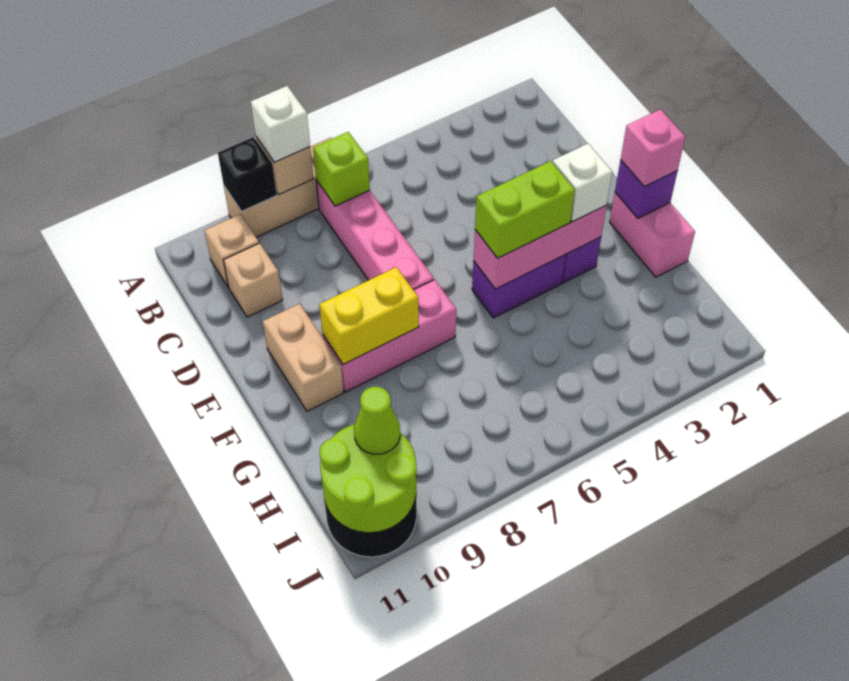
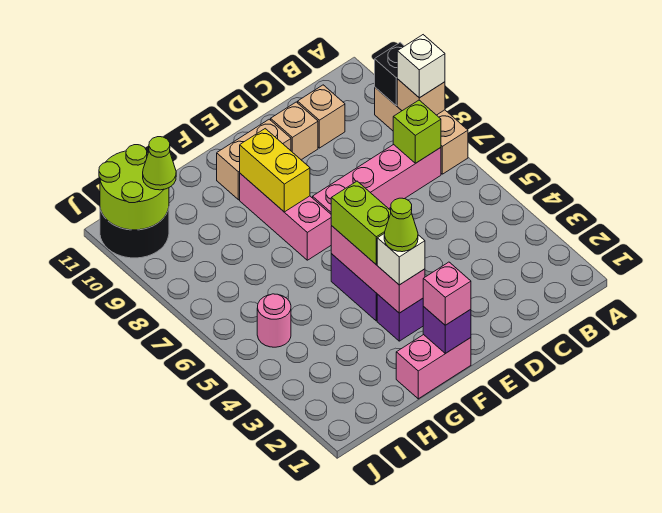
tan brick B10 level 1 -> tan brick D10 level 1
none -> lime cone F3 level 4
none -> pink round brick I5 level 1

